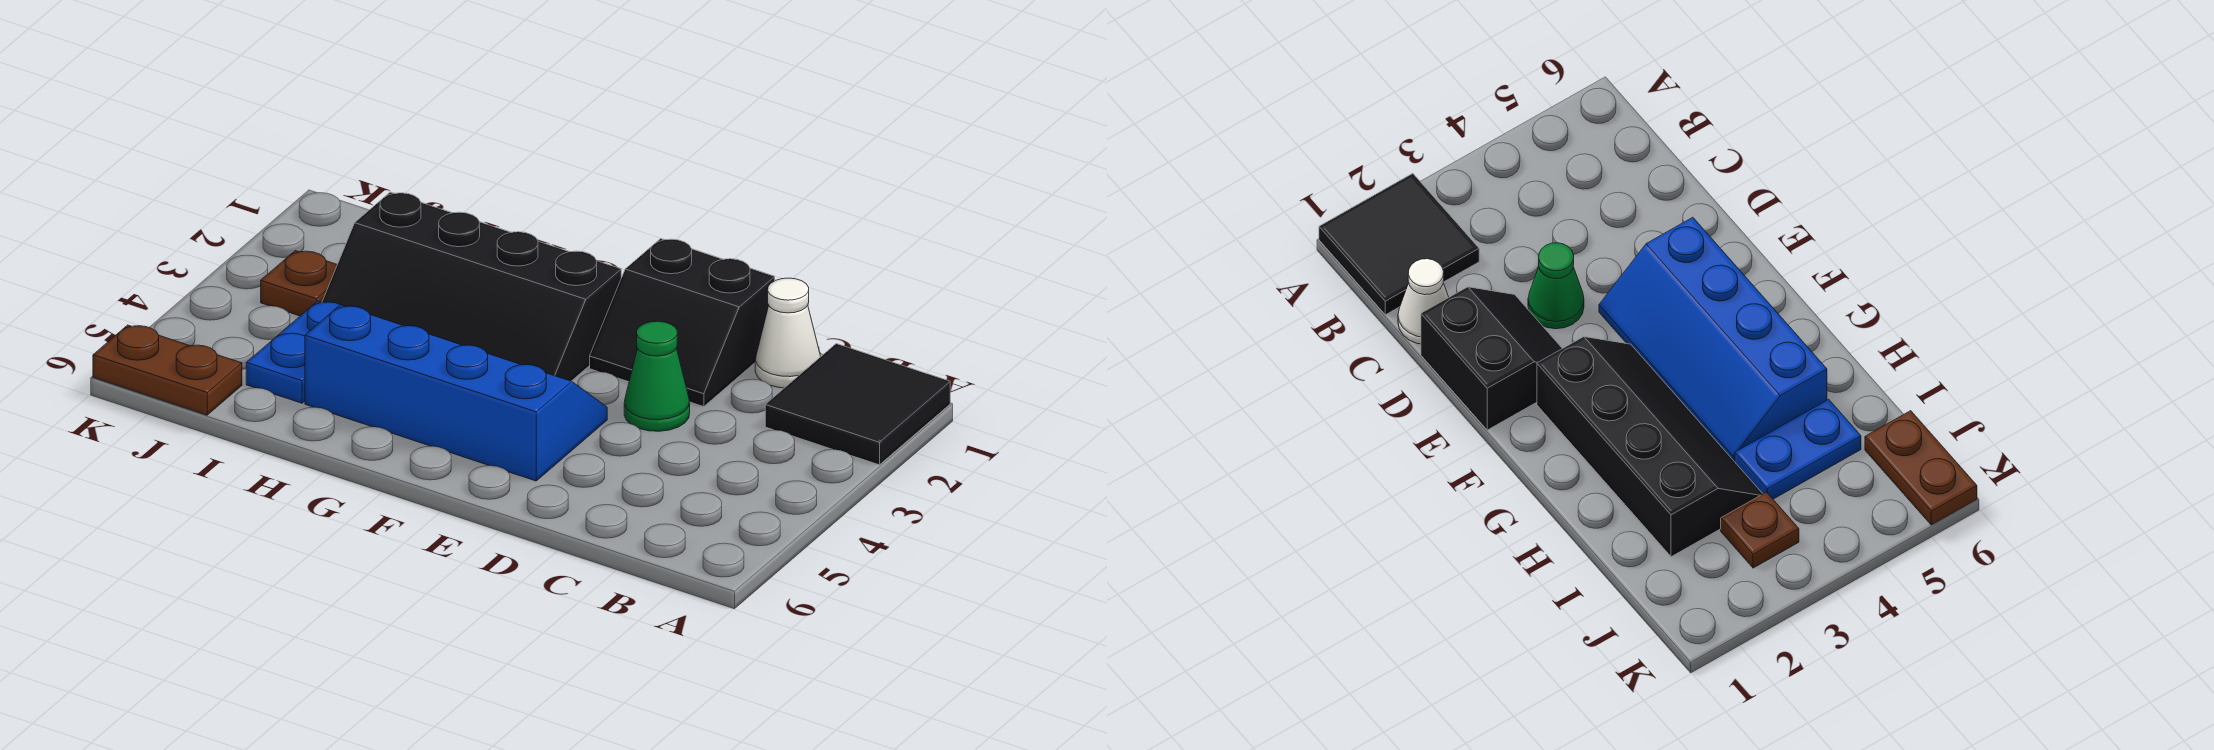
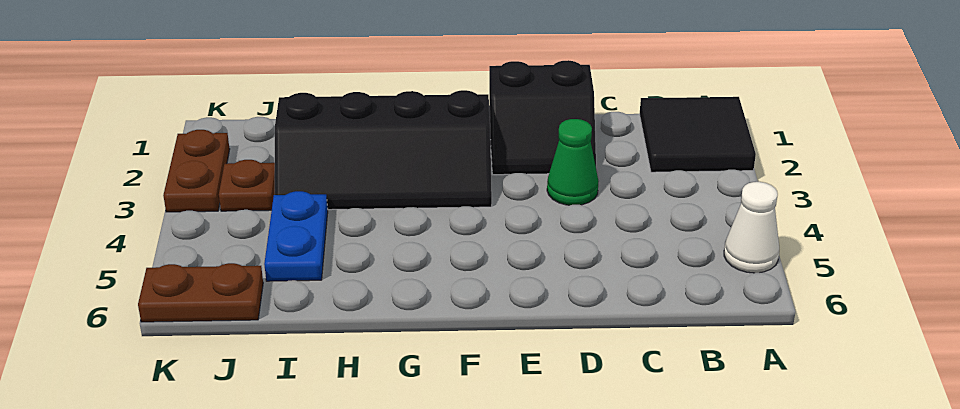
white cone C1 level 1 -> white cone A5 level 1
blue slope E4:H5 level 1 top 5 -> none
none -> brown plate K2:K3 level 1

